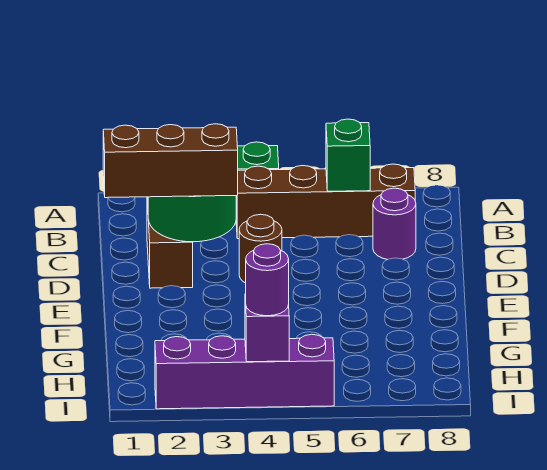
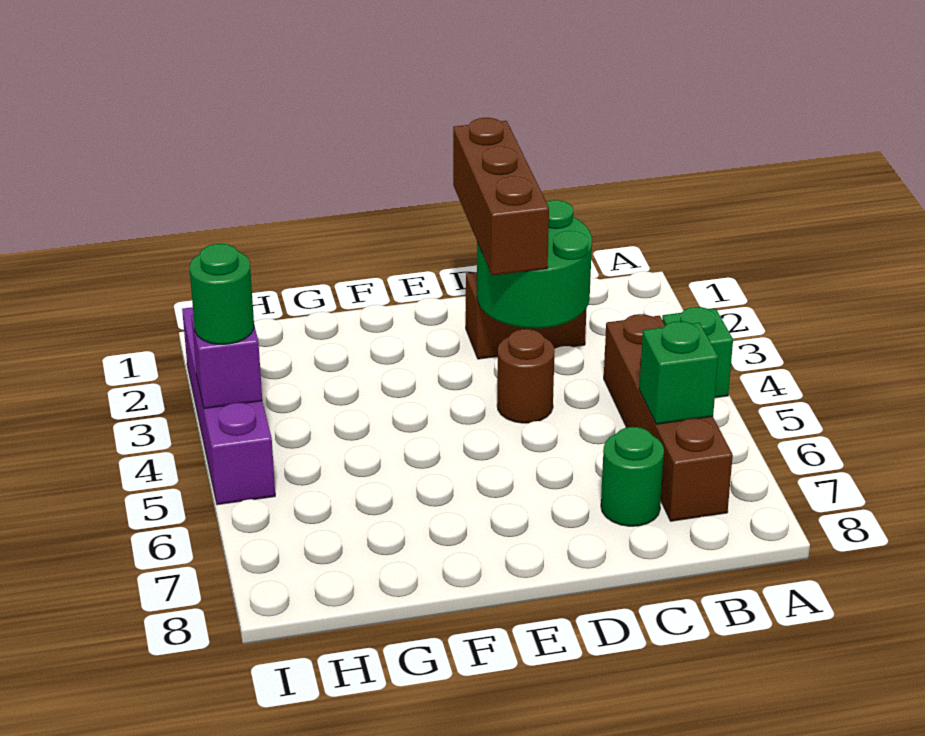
purple round brick C7 level 1 -> green round brick C7 level 1
purple round brick I4 level 3 -> green round brick I4 level 3

